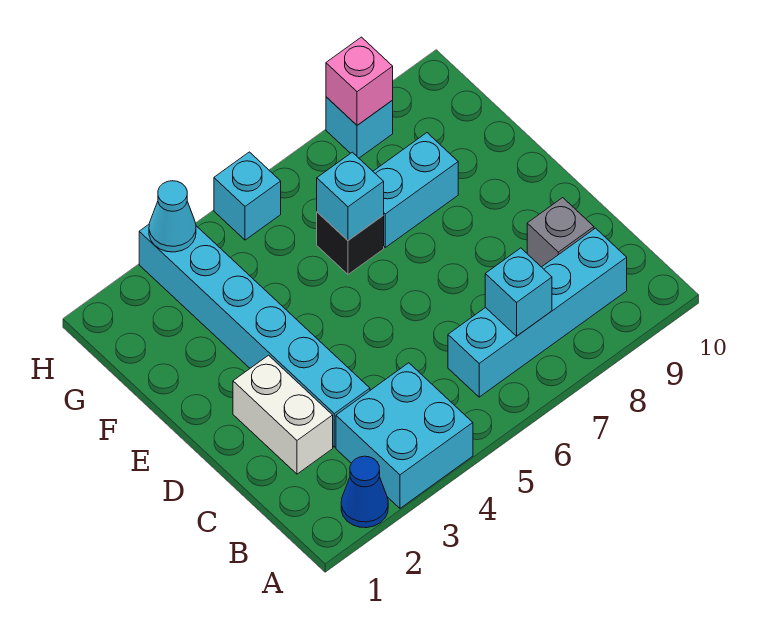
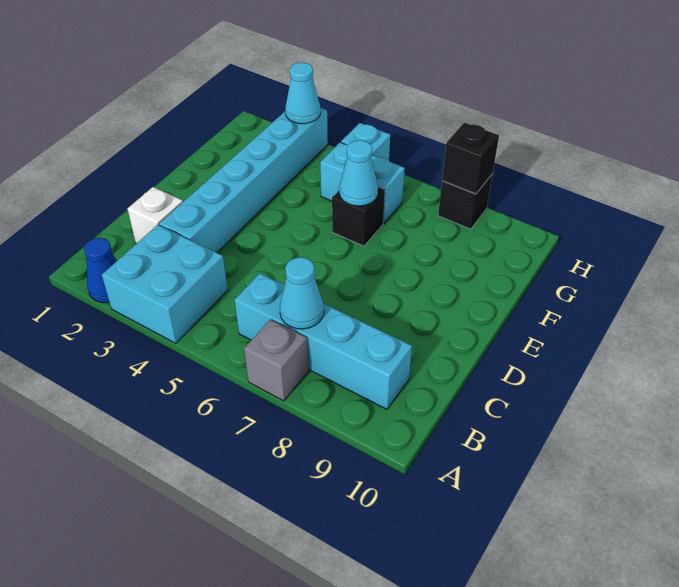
cyan brick B7 level 2 -> cyan cone B7 level 2
white brick C2:D2 level 1 -> white brick C2 level 1
grey brick C9 level 1 -> grey brick A7 level 1
cyan brick F6 level 2 -> cyan cone F6 level 2
cyan brick F7:F8 level 1 -> cyan brick G5:G6 level 1
cyan brick H8 level 1 -> black brick H8 level 1
pink brick H8 level 2 -> black brick H8 level 2

